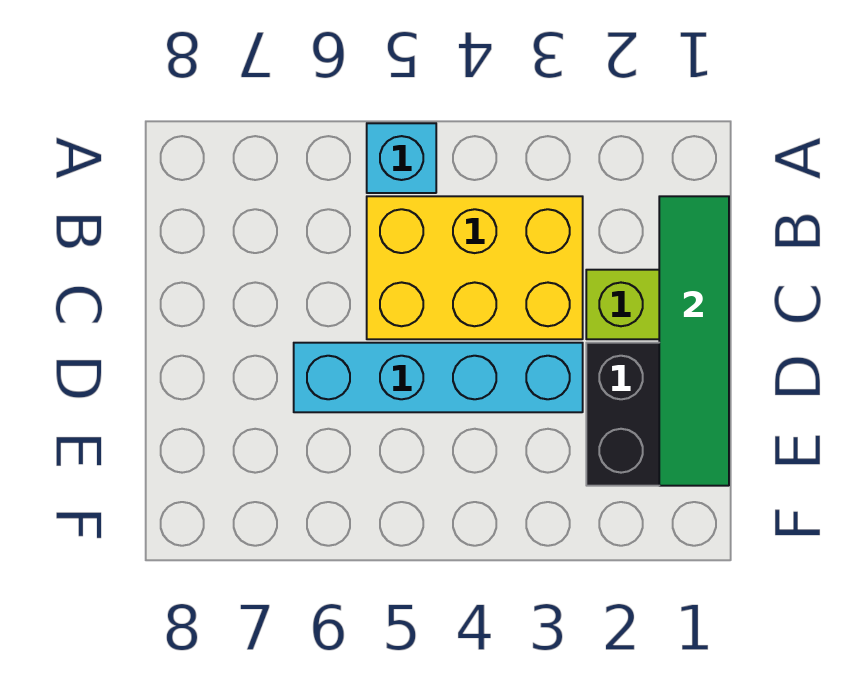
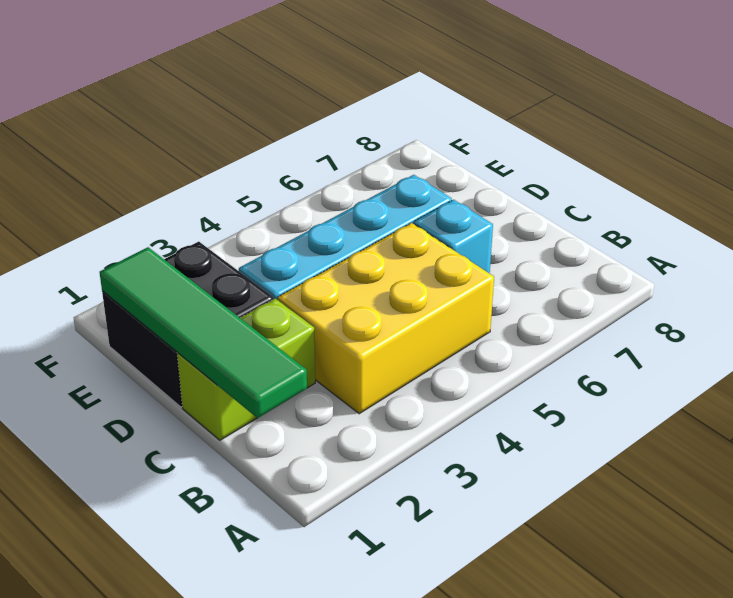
cyan brick A5 level 1 -> cyan brick C6 level 1

